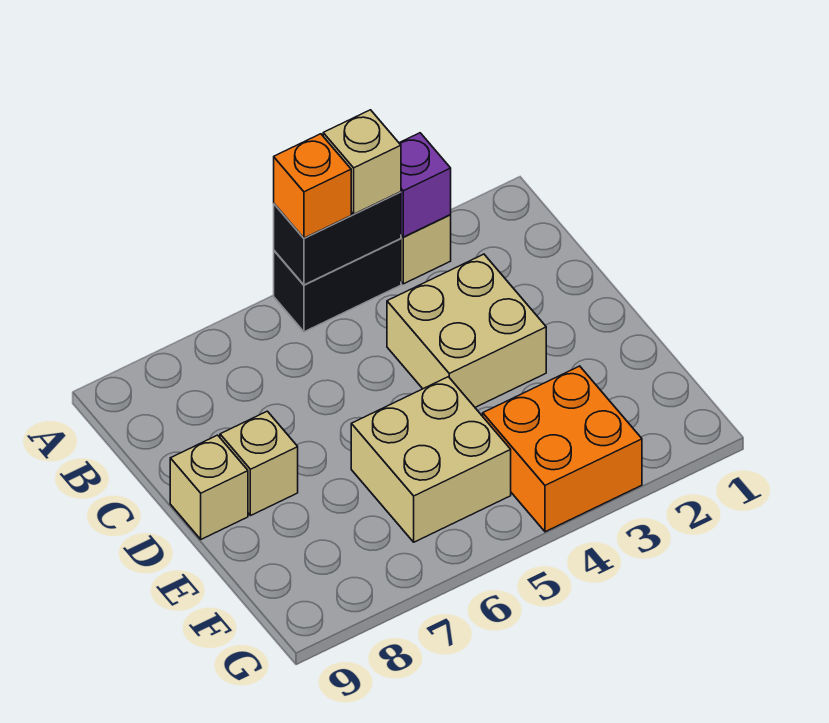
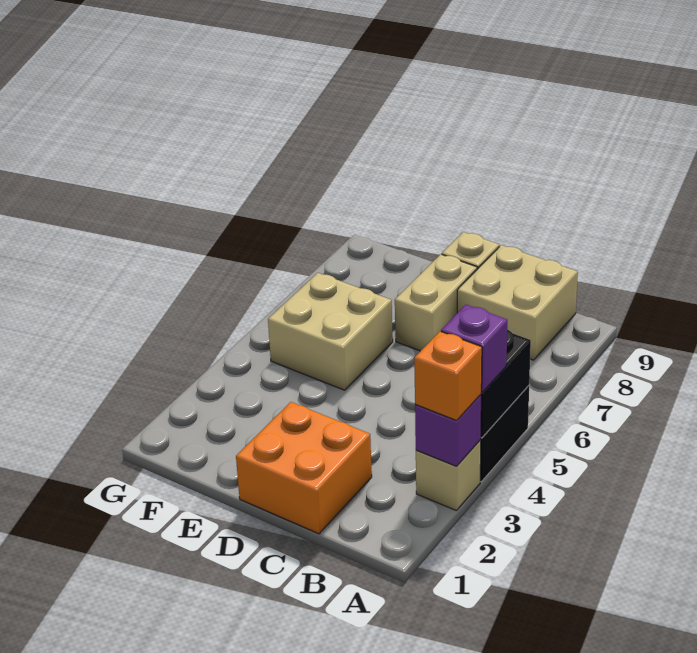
tan brick A4 level 3 -> purple brick A4 level 3
orange brick A5 level 3 -> orange brick A3 level 3
tan brick C3:D4 level 1 -> tan brick B8:C9 level 1
tan brick D8 level 1 -> tan brick D7:D8 level 1
orange brick F3:G4 level 1 -> orange brick C1:D2 level 1

